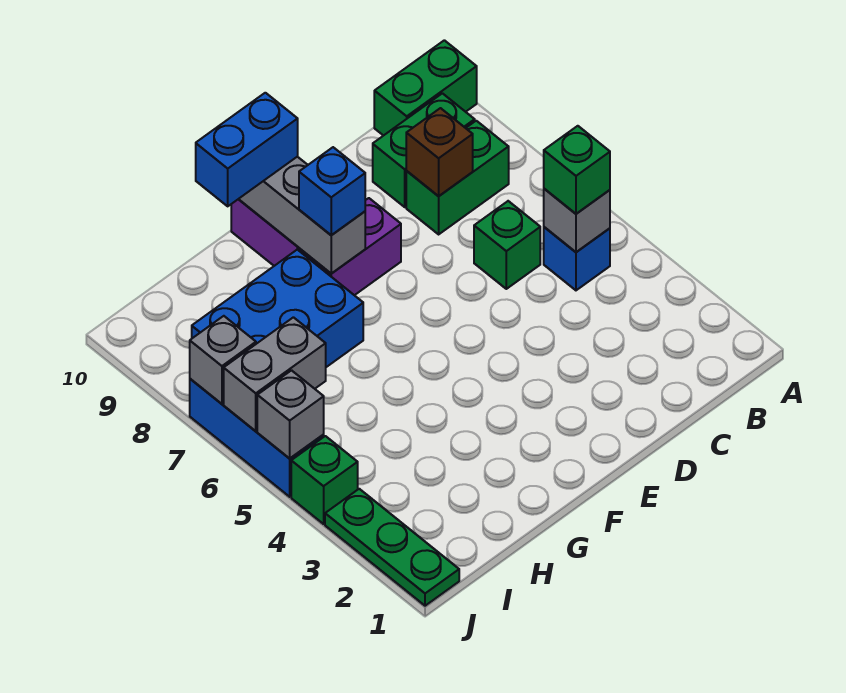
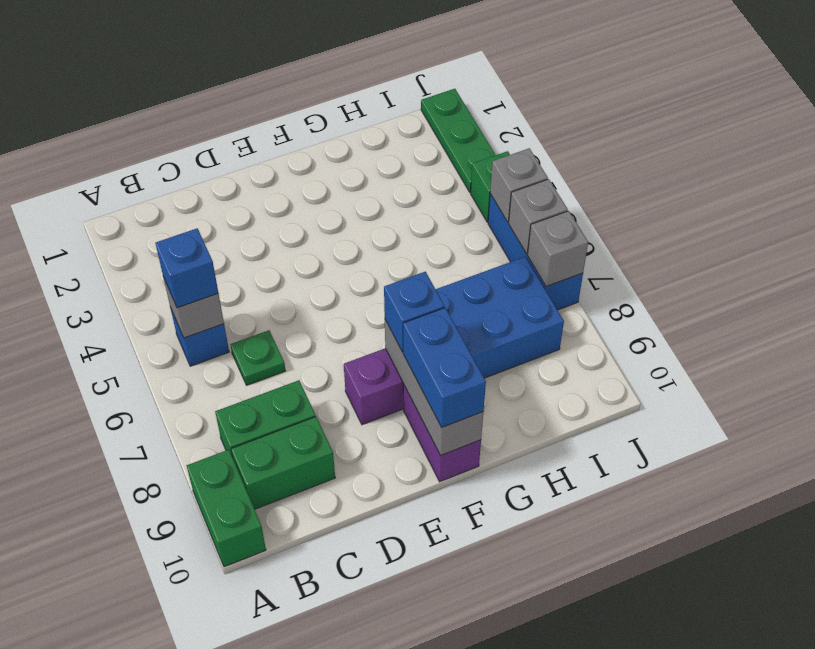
green brick A10:B10 level 1 -> green brick A9:A10 level 1
green brick B5 level 3 -> blue brick B5 level 3
green brick C6 level 1 -> green plate C6 level 1
brown brick C8 level 2 -> none
blue brick F10:G10 level 3 -> blue brick F9:F10 level 3
grey brick I6:J6 level 2 -> grey brick J6 level 2

